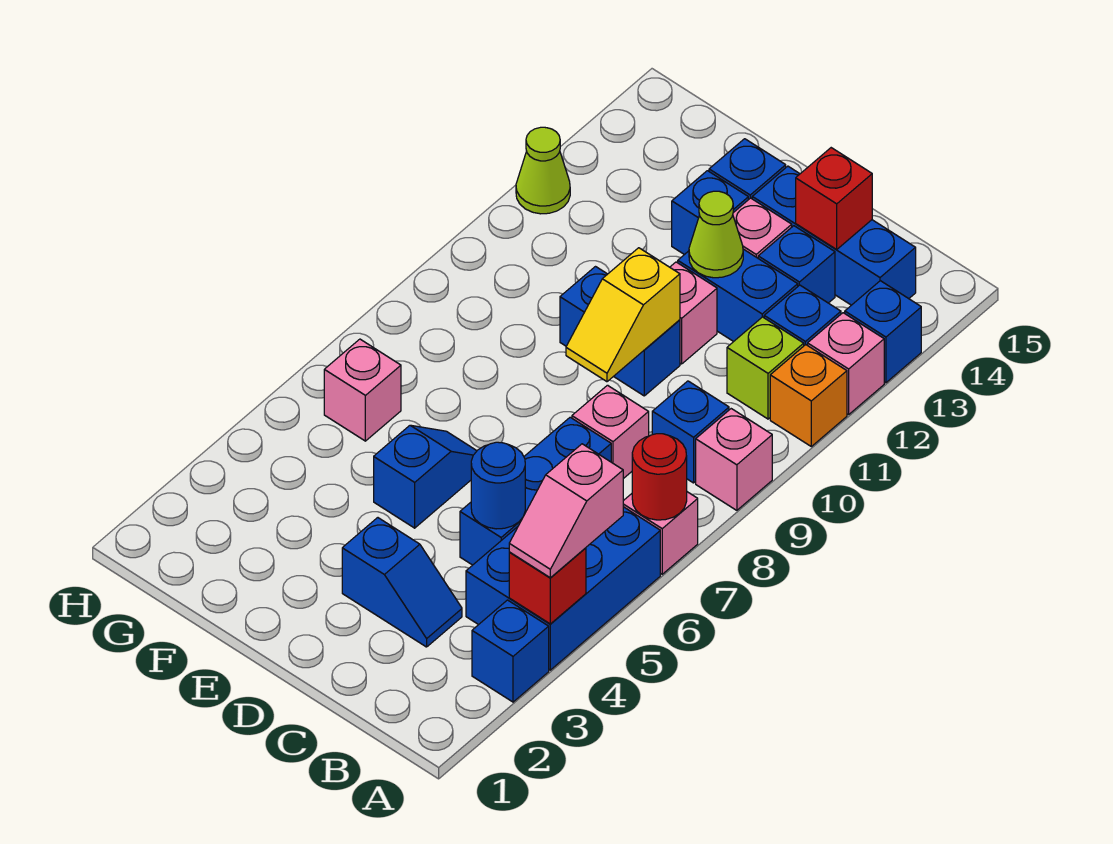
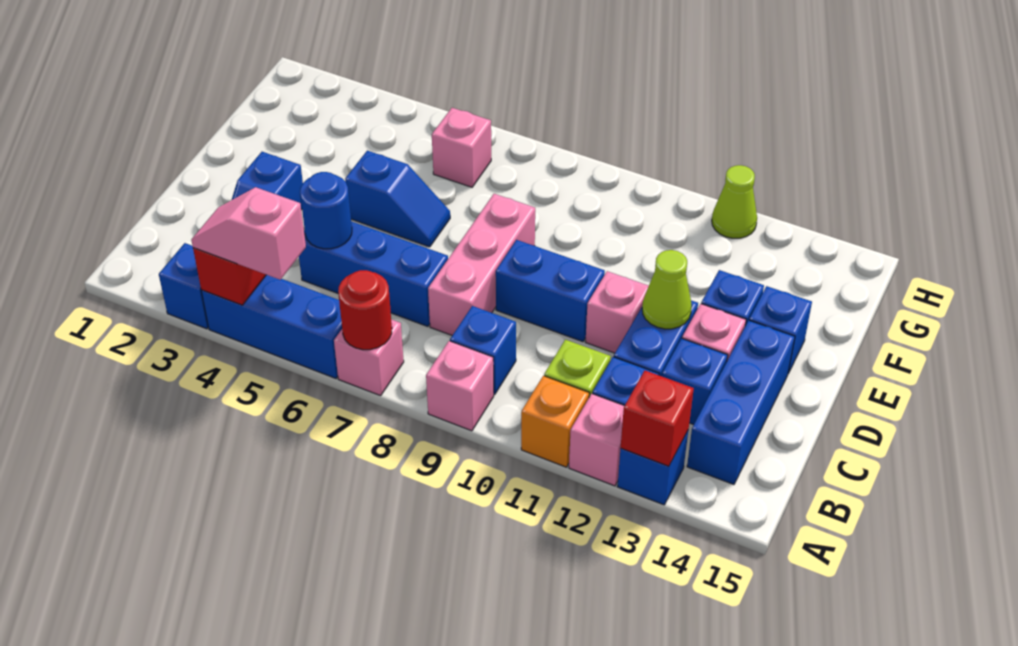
blue brick A4:B6 level 1 -> blue brick A4:A6 level 1
pink brick C8 level 1 -> pink brick C8:E8 level 1
red brick C14 level 2 -> red brick A13 level 2
yellow slope D9:D10 level 2 top 10 -> none
blue brick D10:E10 level 1 -> blue brick D9:D10 level 1

